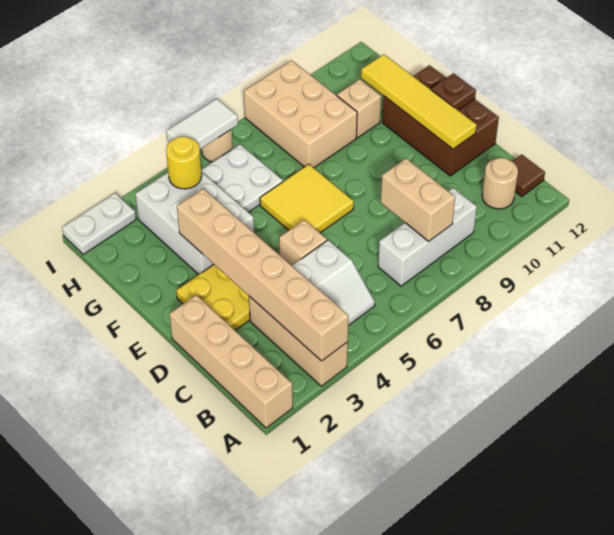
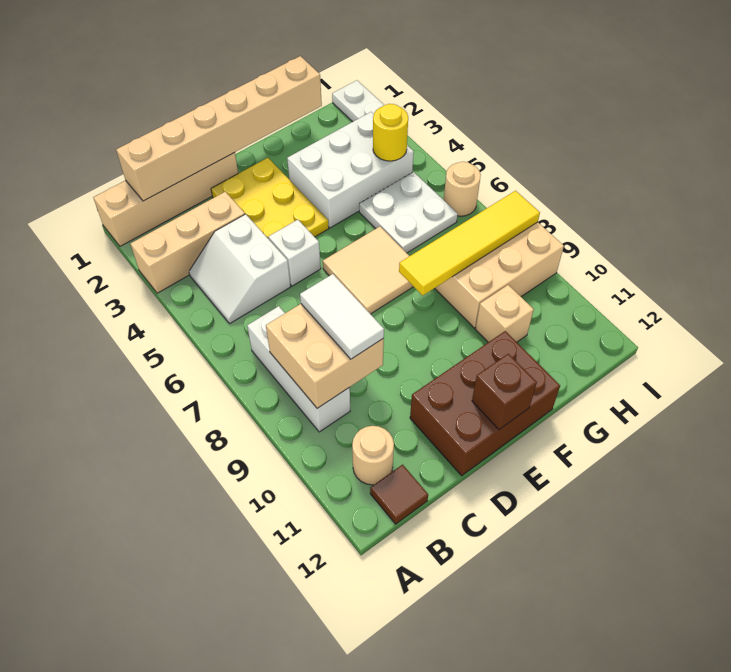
tan brick A3:F3 level 2 -> tan brick B1:G1 level 2
tan brick B8:C8 level 2 -> tan brick B8:C9 level 2
tan brick D5 level 1 -> white brick D5 level 1
yellow tile D11:G11 level 2 -> yellow tile F8:I8 level 2
yellow tile E6:F7 level 1 -> tan tile E6:F7 level 1
brown plate E12 level 2 -> brown brick E12 level 2
white tile I5:I6 level 2 -> white tile C8:C9 level 3

